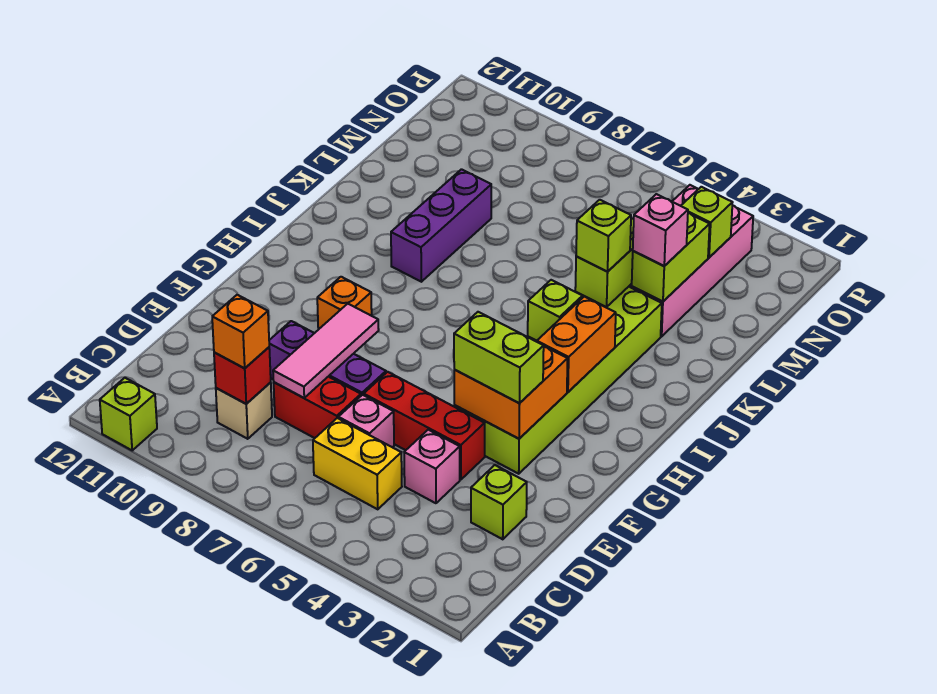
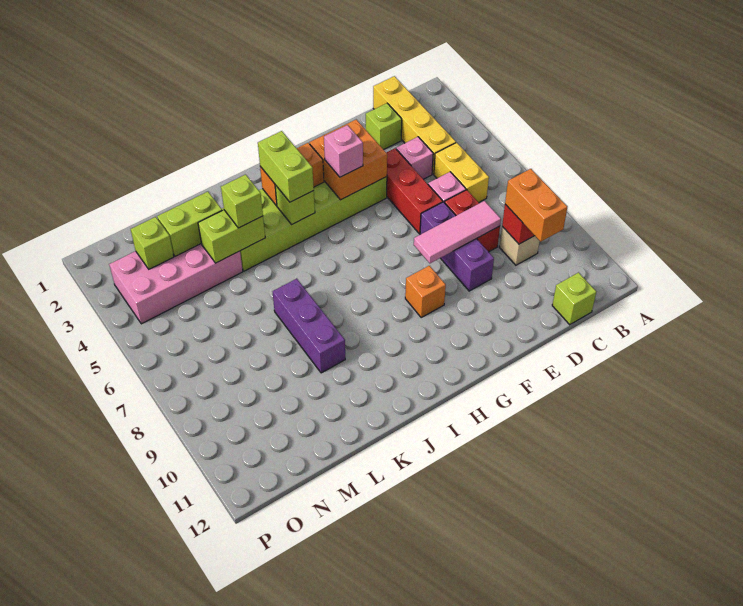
lime brick A11 level 1 -> lime brick C12 level 1
none -> yellow brick C1:C4 level 1
orange brick C9 level 3 -> orange brick C9:C10 level 3
lime brick F3:F4 level 3 -> lime brick I3:I4 level 3
purple brick J9:L9 level 1 -> purple brick K7:K9 level 1
pink brick L3 level 3 -> pink brick G4 level 3

